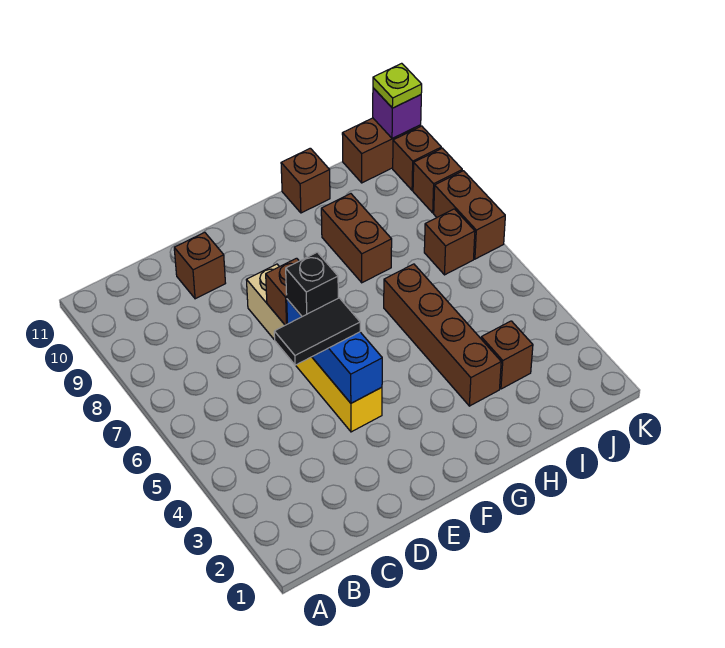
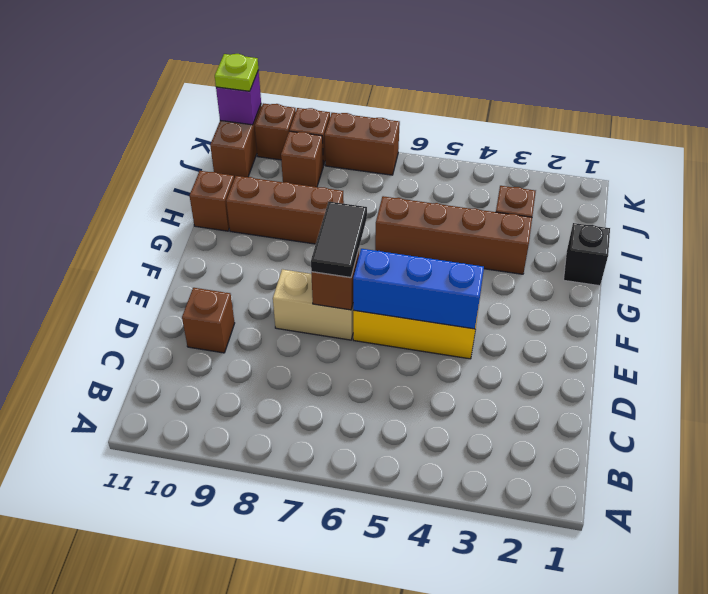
black tile D5:E5 level 3 -> black tile E7:F7 level 3
black brick E6 level 3 -> black brick H1 level 1
brown brick H8:H9 level 1 -> brown brick H8:H10 level 1
brown brick J7 level 1 -> brown brick J9 level 1

